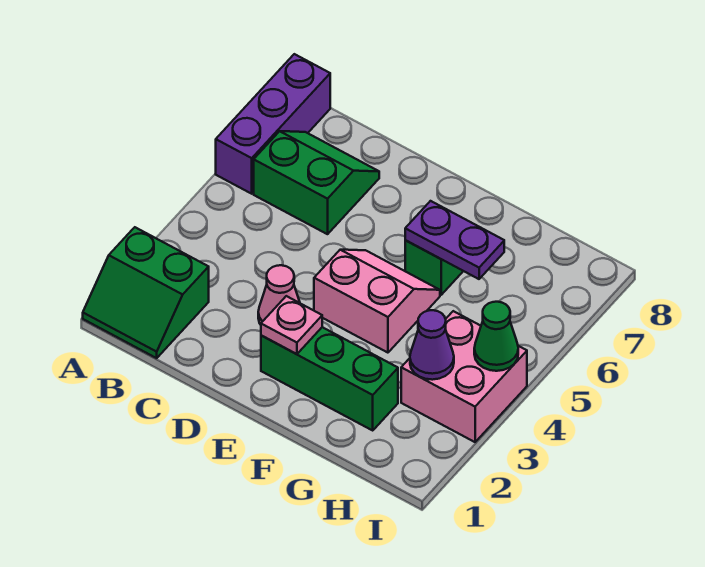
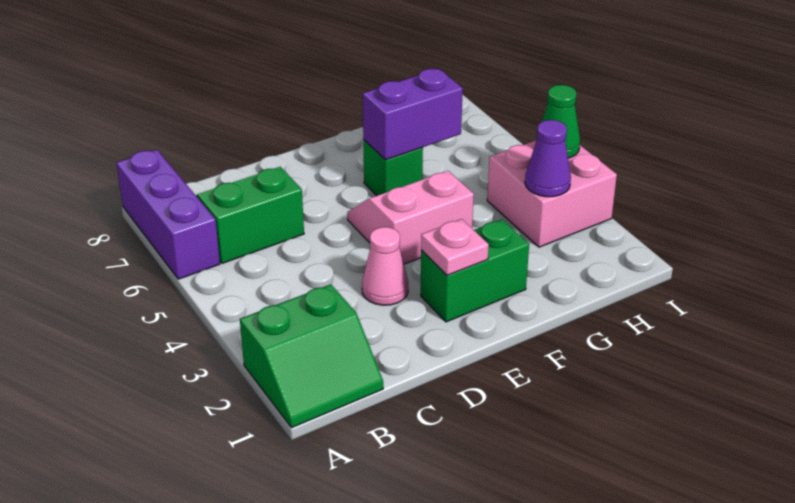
green brick E2:G2 level 1 -> green brick E2:F2 level 1
purple plate F6:G6 level 2 -> purple brick F6:G6 level 2

